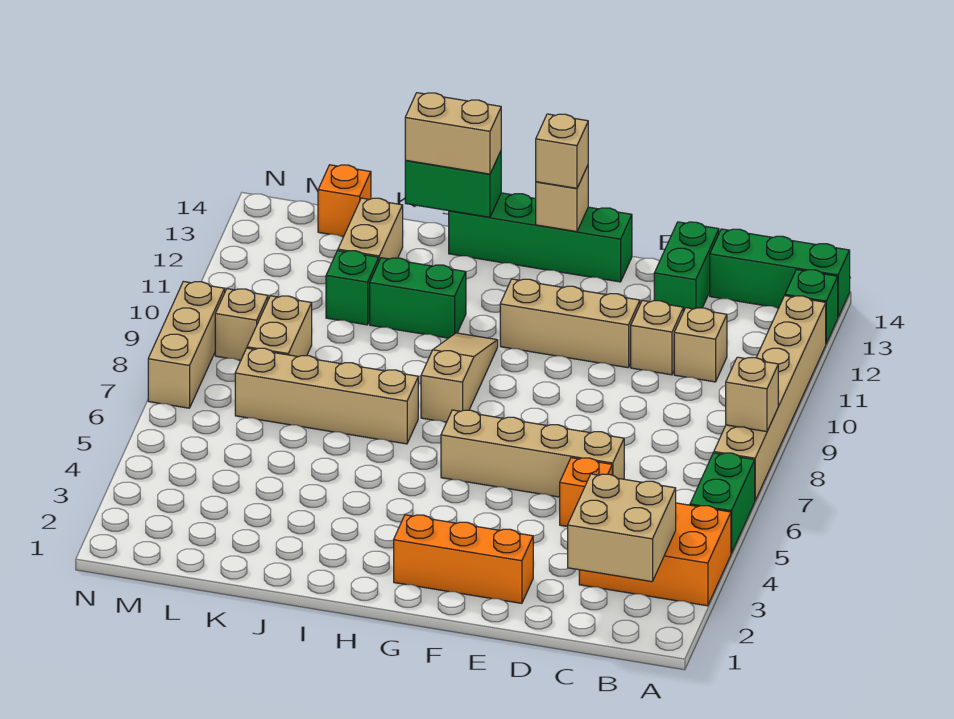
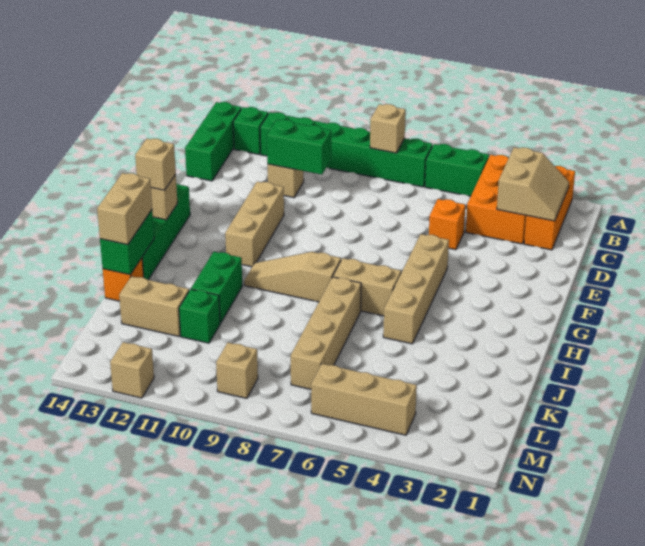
tan brick A7:A12 level 1 -> green brick A7:A12 level 1
tan brick B2:C3 level 2 -> tan slope B2:C3 level 2 top 3
tan brick D6:G6 level 1 -> tan brick F5:I5 level 1
tan brick D11 level 1 -> tan brick N12 level 1
green brick D13:D14 level 1 -> green brick C10:C11 level 2
orange brick E2:G2 level 1 -> orange brick A2:C2 level 1
tan brick L8:L9 level 1 -> tan brick H6:H7 level 1
orange brick L14 level 1 -> orange brick J14 level 1
tan brick N7:N9 level 1 -> tan brick M4:M6 level 1

